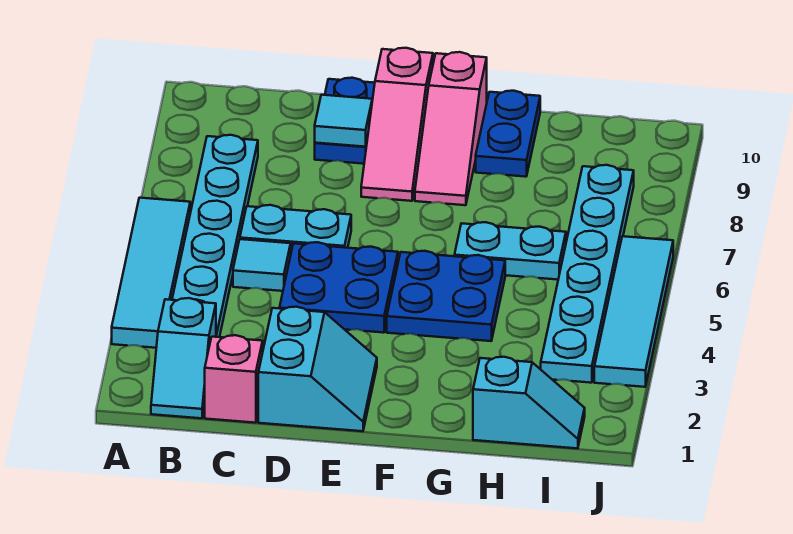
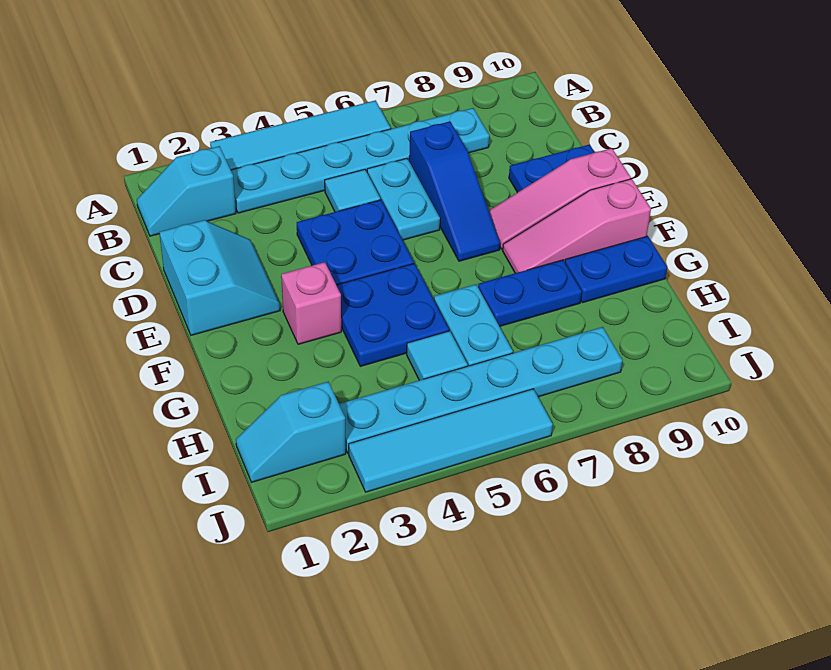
pink brick C1 level 1 -> pink brick F3 level 1
none -> blue slope C7:E7 level 1 top C
cyan slope D1:E2 level 1 top D -> cyan slope D1:E2 level 1 top 1
cyan tile D9 level 2 -> cyan tile H5 level 1
none -> blue plate G7:G8 level 1
cyan slope H1:I1 level 1 top H -> cyan slope I1:I2 level 1 top 2

